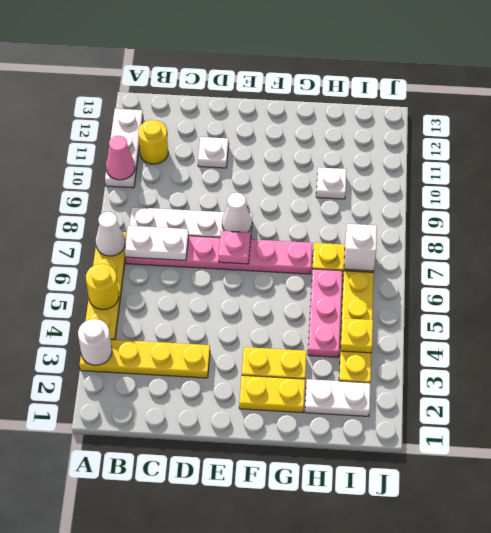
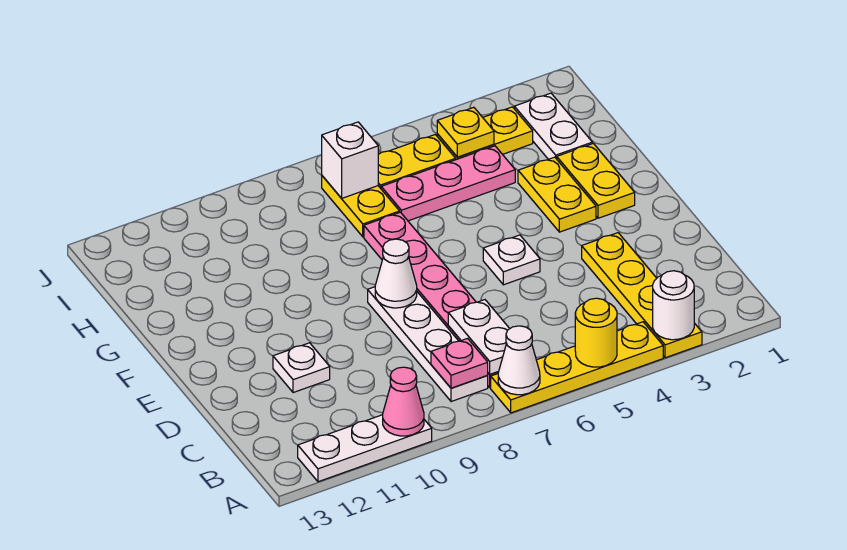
yellow round brick B11 level 1 -> none
pink plate E7 level 2 -> pink plate B8 level 2
white plate H10 level 1 -> white plate E5 level 1

